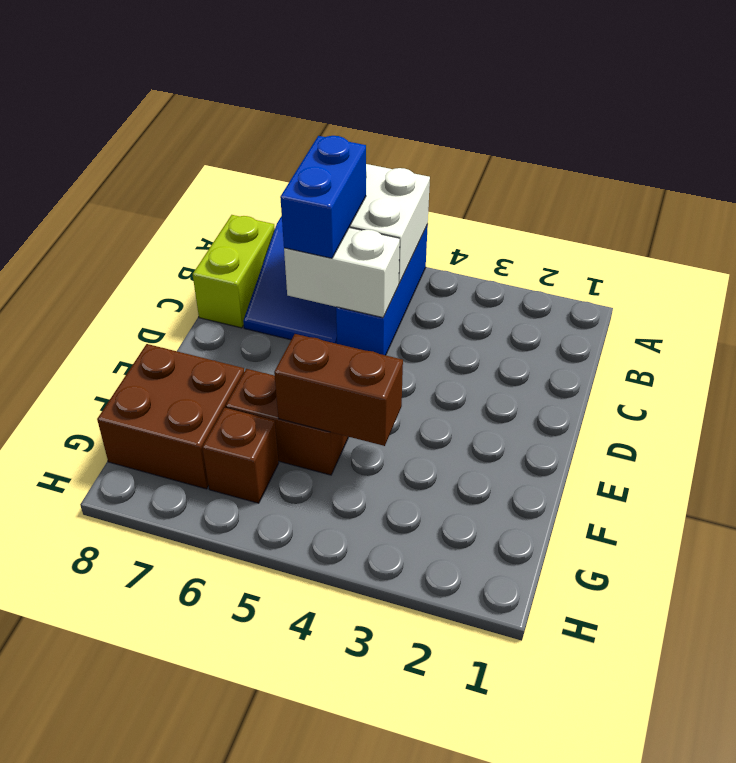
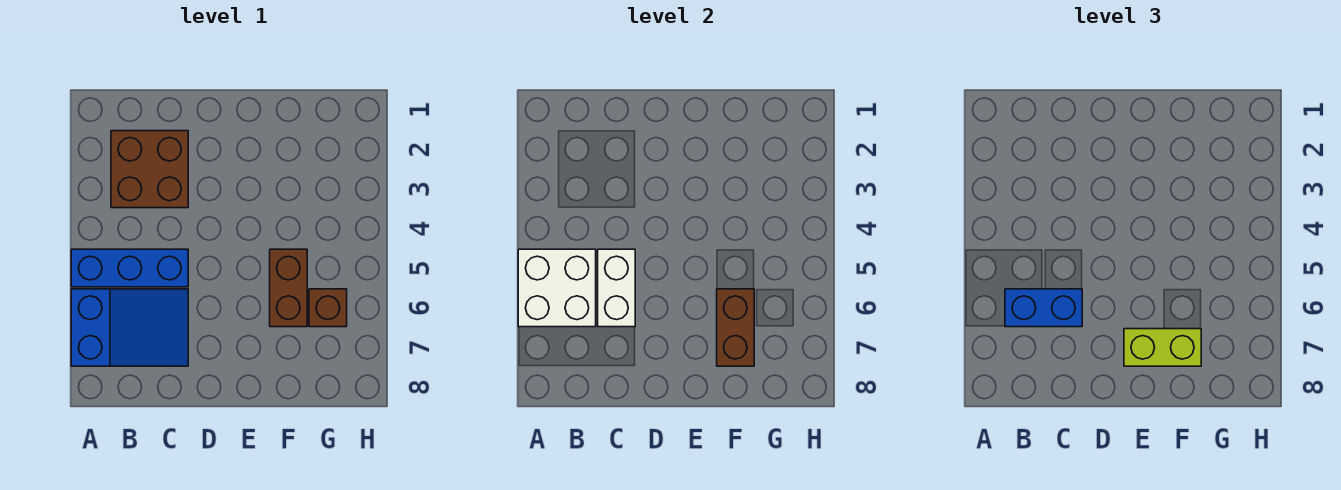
lime brick B8:C8 level 1 -> lime brick E7:F7 level 3
brown brick F4:F5 level 2 -> brown brick F6:F7 level 2
brown brick F7:G8 level 1 -> brown brick B2:C3 level 1

